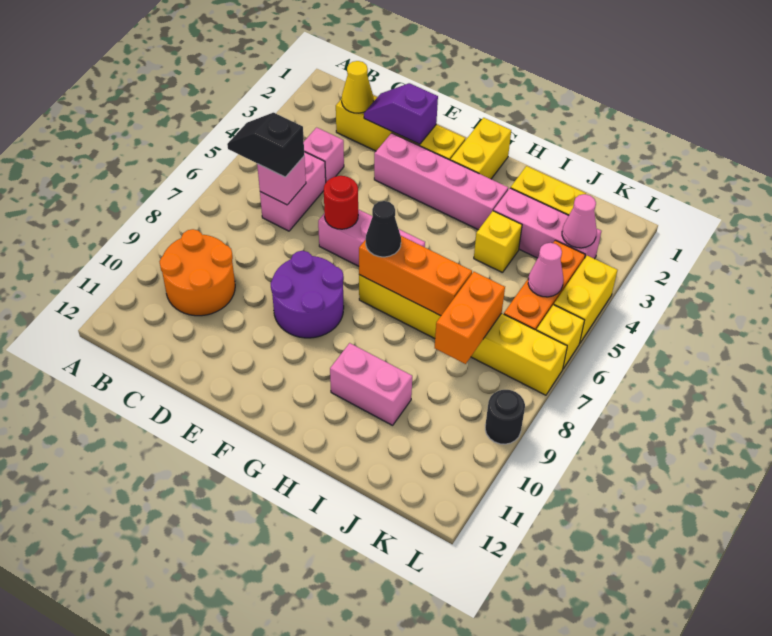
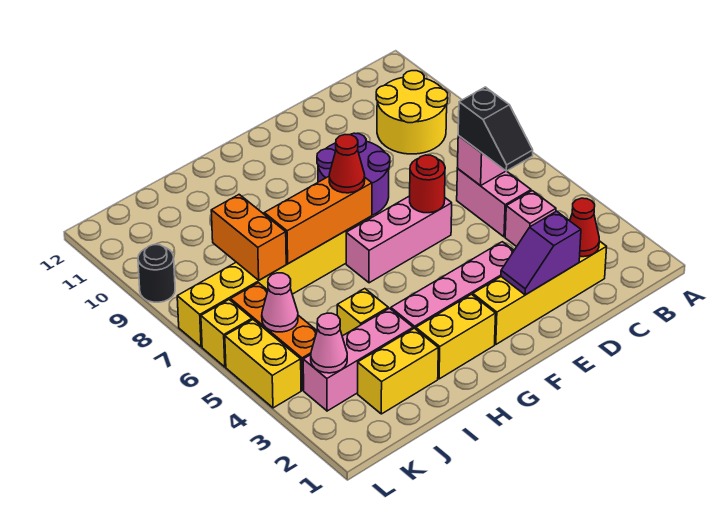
black slope B6:C6 level 3 top C -> black slope C5:C6 level 3 top 6
orange round brick B9:C10 level 1 -> yellow round brick B9:C10 level 1
yellow cone C2 level 2 -> red cone C2 level 2
purple slope D2:E2 level 2 top E -> purple slope D2:E2 level 2 top D
yellow brick G1:G2 level 1 -> yellow brick G2:H2 level 1
black cone G7 level 3 -> red cone G7 level 3
pink brick H10:I10 level 1 -> none

